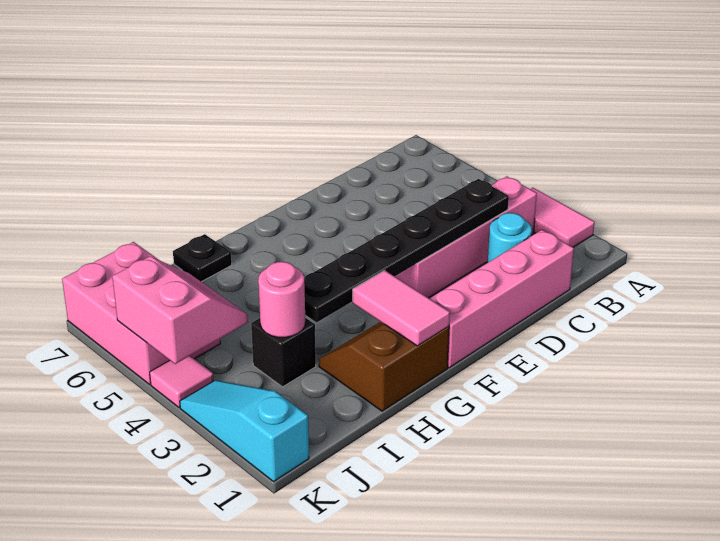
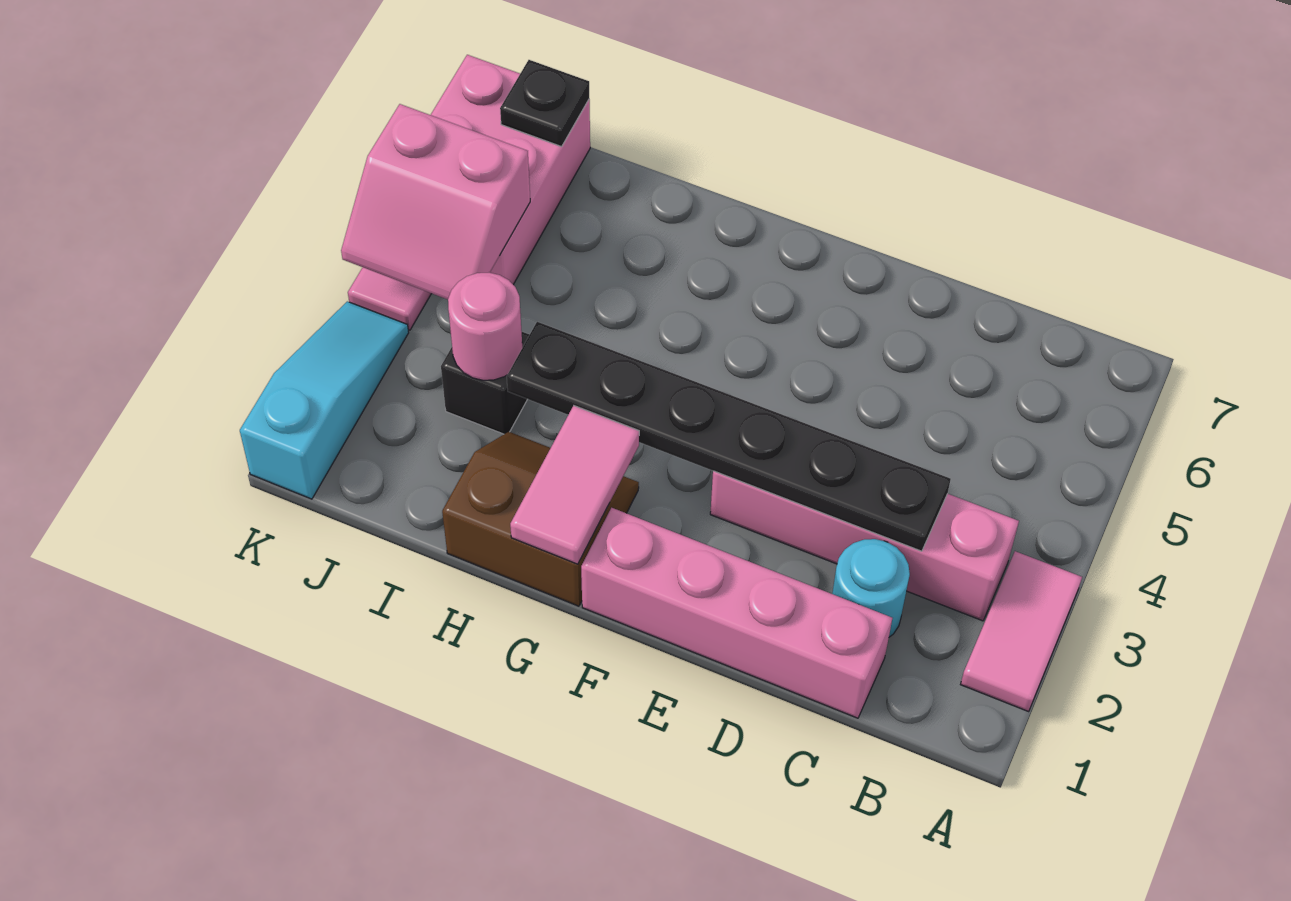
black plate H7 level 1 -> black plate J7 level 2
pink slope J4:K5 level 2 top K -> pink slope J4:K5 level 2 top 5

